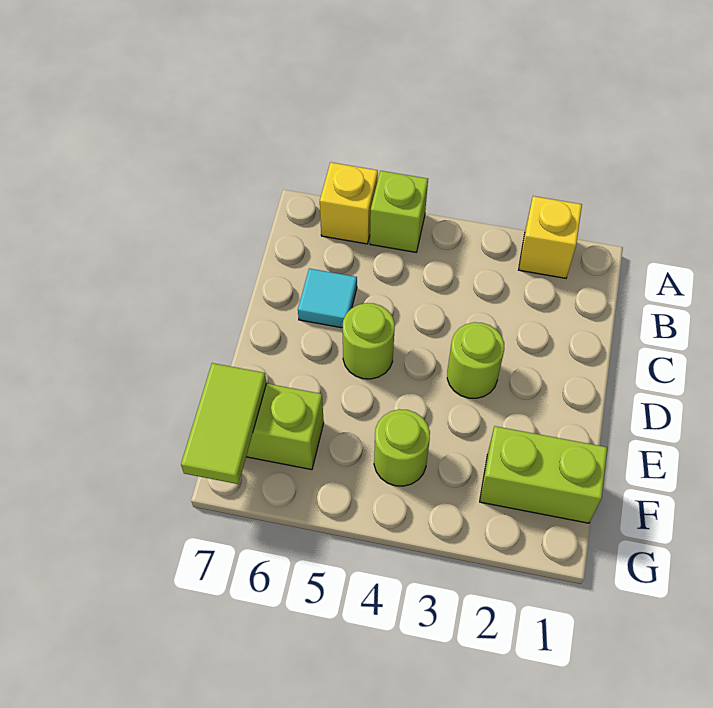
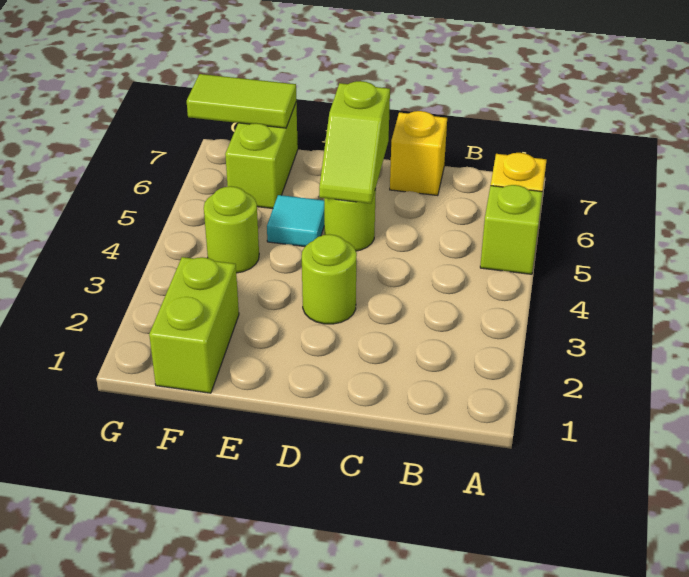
yellow brick A2 level 1 -> yellow brick C7 level 1
cyan tile C6 level 1 -> cyan tile E5 level 1
none -> lime slope D5:D6 level 2 top 6

